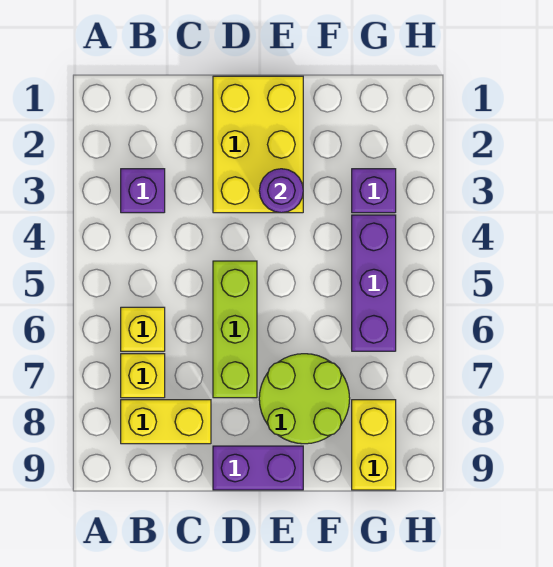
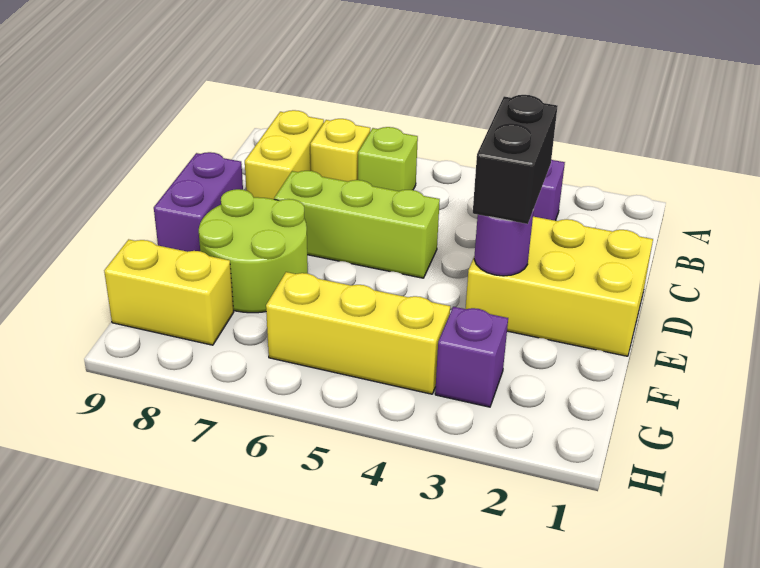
yellow brick B6 level 1 -> lime brick B6 level 1
none -> black brick D3:E3 level 3
purple brick G4:G6 level 1 -> yellow brick G4:G6 level 1

